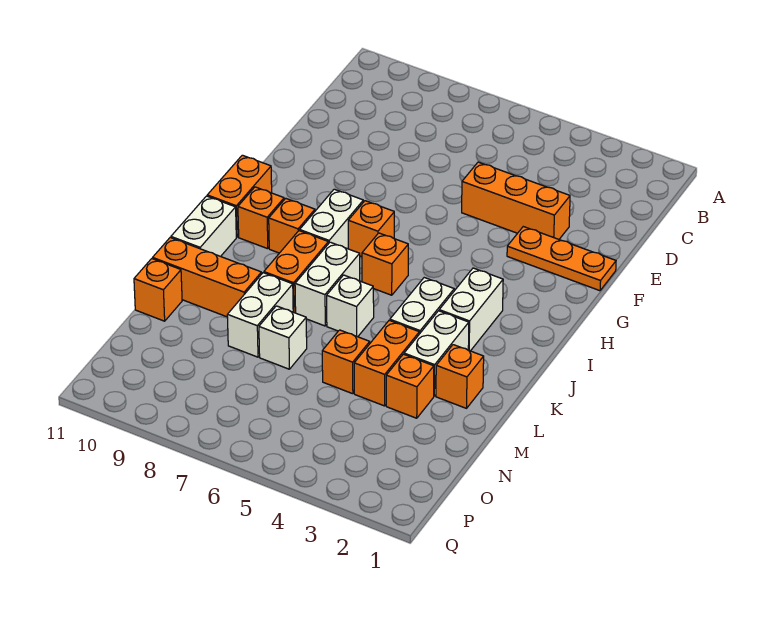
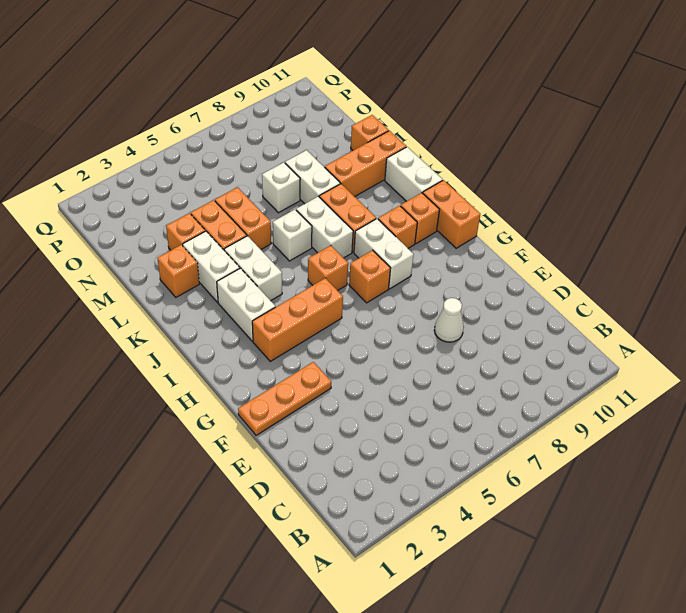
orange brick E3:E5 level 1 -> orange brick H3:H5 level 1
none -> white cone E8 level 1
orange brick M5 level 1 -> orange brick L5:M5 level 1

